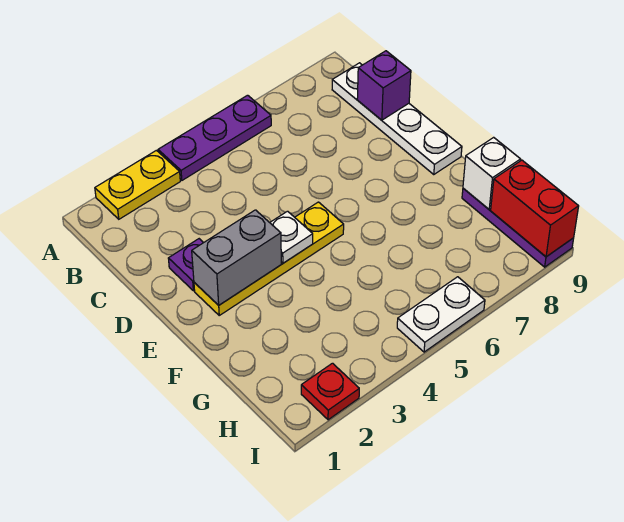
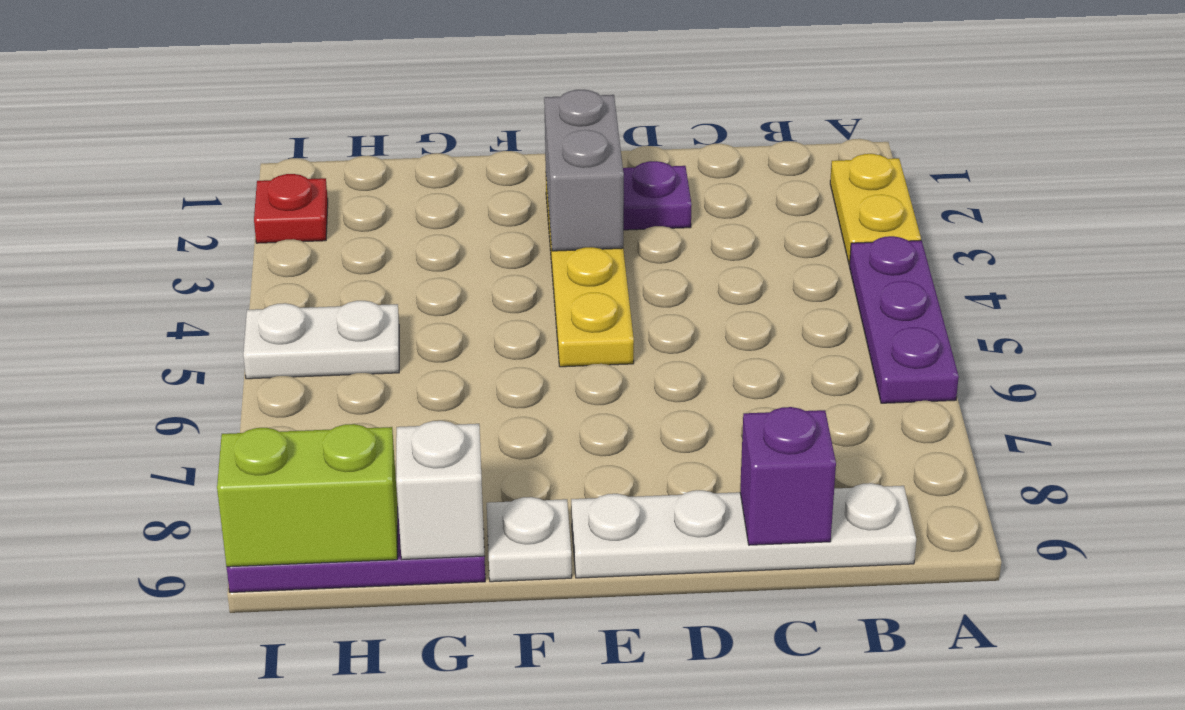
white plate E4 level 2 -> white plate F9 level 1
red brick H9:I9 level 2 -> lime brick H9:I9 level 2
white plate I5:I6 level 1 -> white plate H5:I5 level 1

